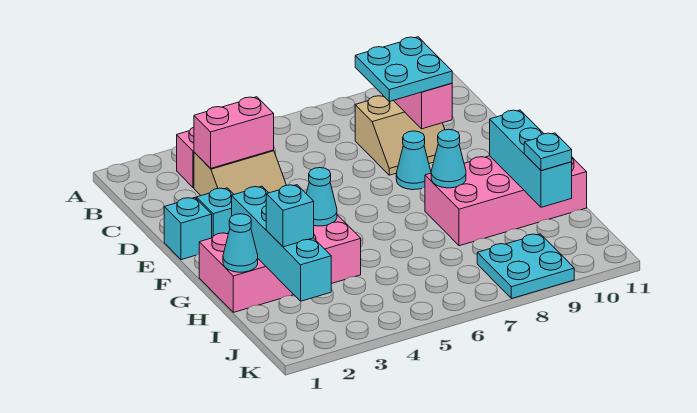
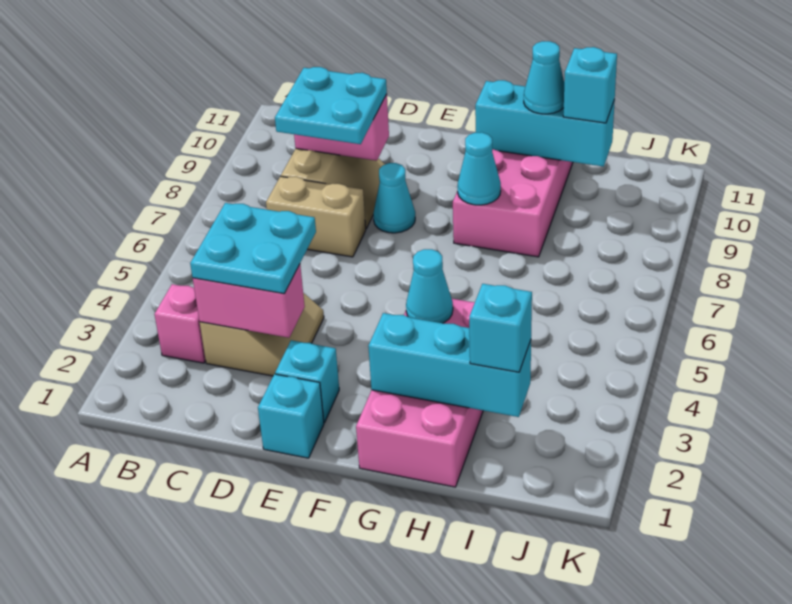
pink brick C3:C4 level 2 -> pink brick C3:D3 level 2
none -> tan brick C7:D7 level 1
cyan brick G2:J2 level 2 -> cyan brick G2:I2 level 2
cyan cone H1 level 2 -> cyan cone H10 level 3
cyan plate I10 level 3 -> cyan brick I10 level 3
cyan plate J8:K9 level 1 -> cyan plate C3:D4 level 3

